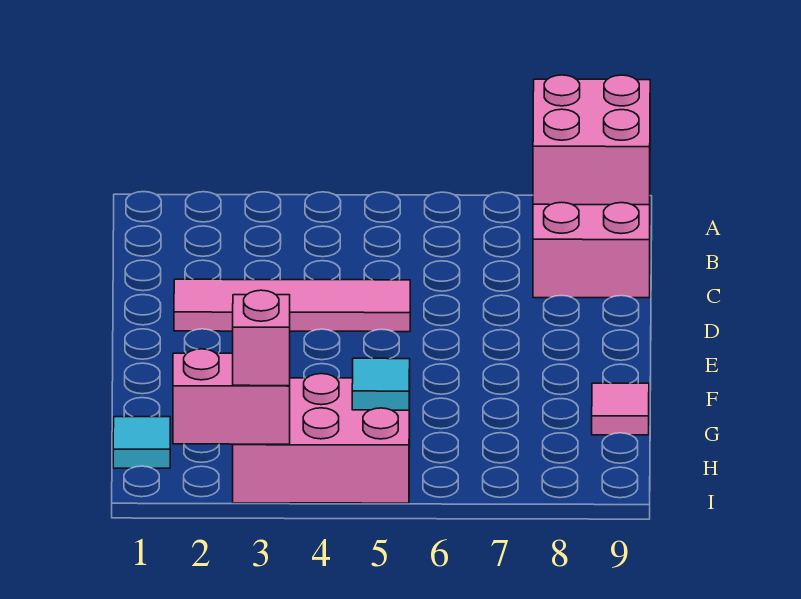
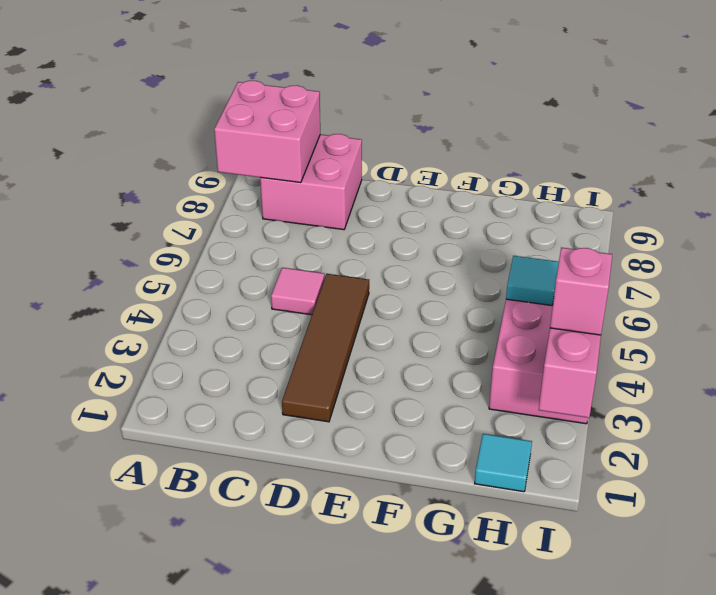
pink tile D2:D5 level 1 -> brown tile D2:D5 level 1
pink tile G9 level 1 -> pink tile C5 level 1

